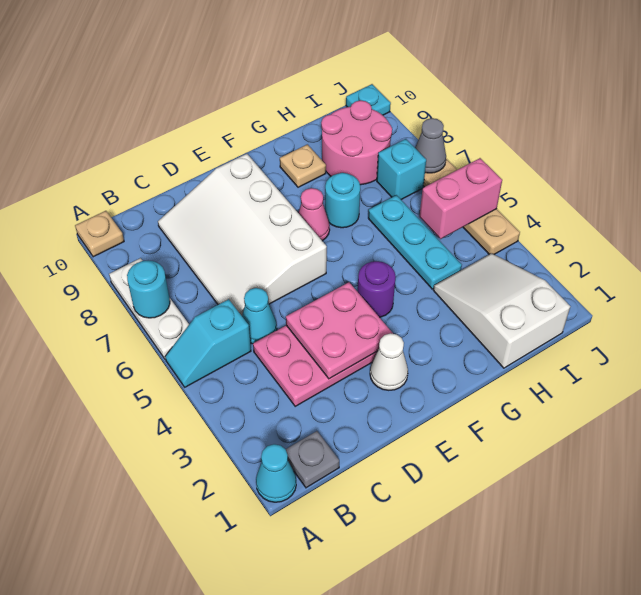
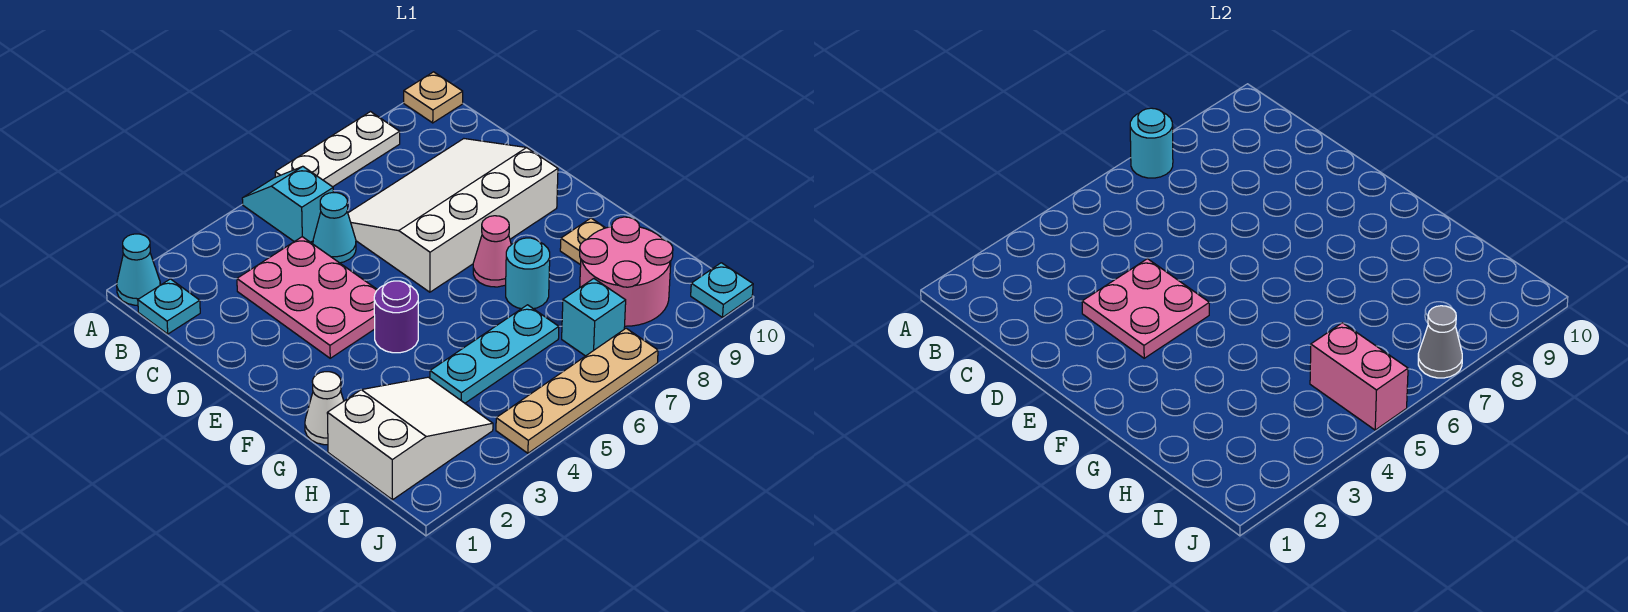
grey plate B1 level 1 -> cyan plate B1 level 1
white cone E2 level 1 -> white cone G1 level 1

